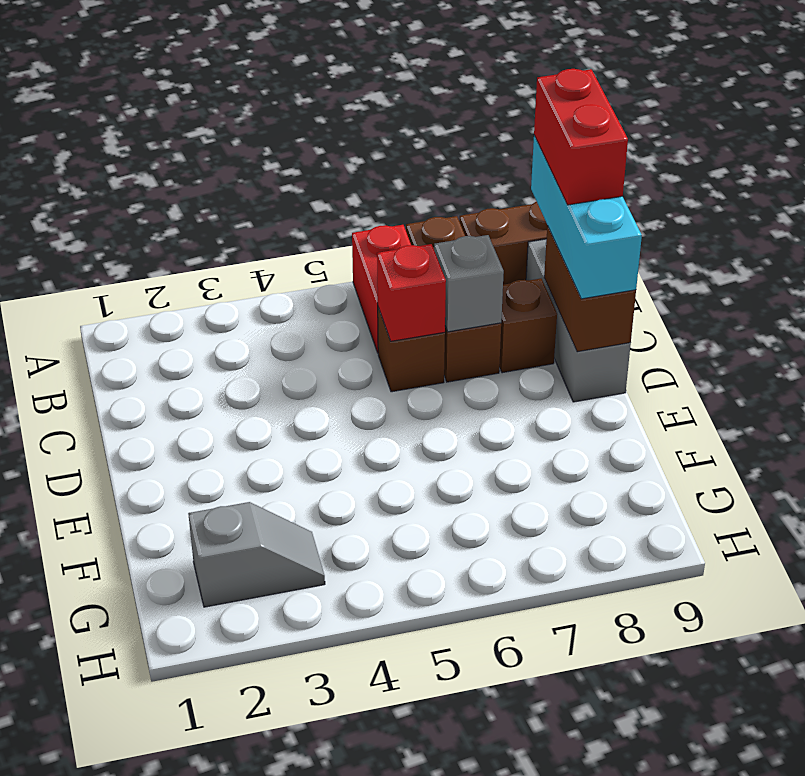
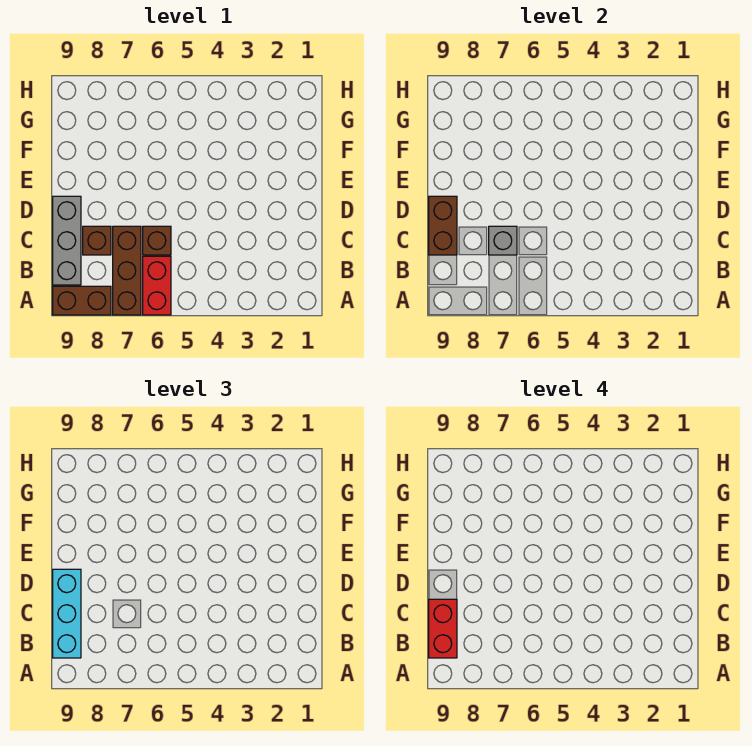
red brick C6 level 2 -> none
grey slope G2:G3 level 1 top 2 -> none

